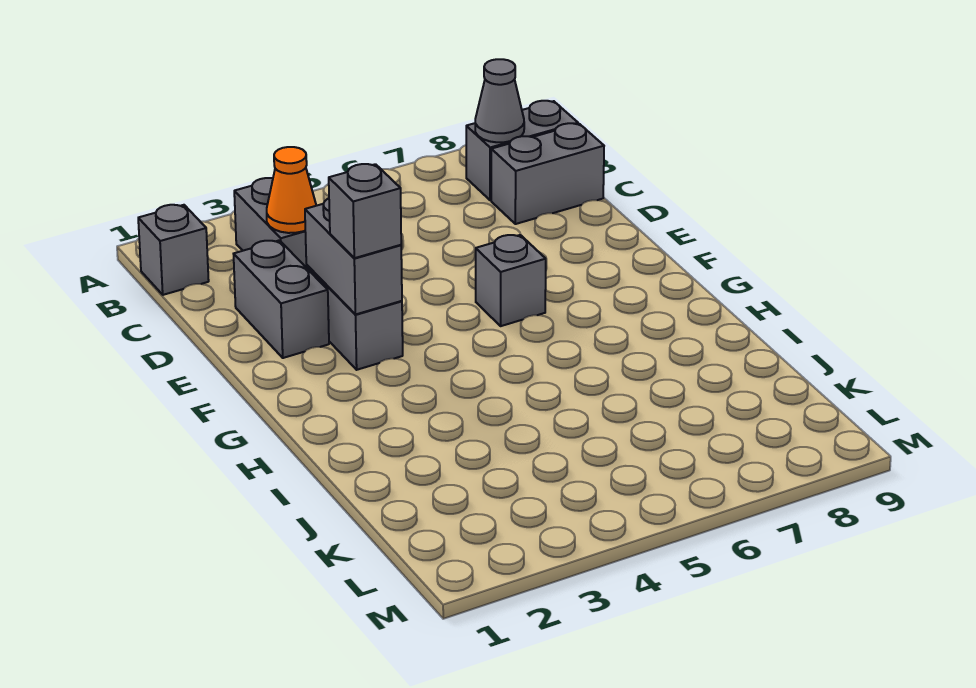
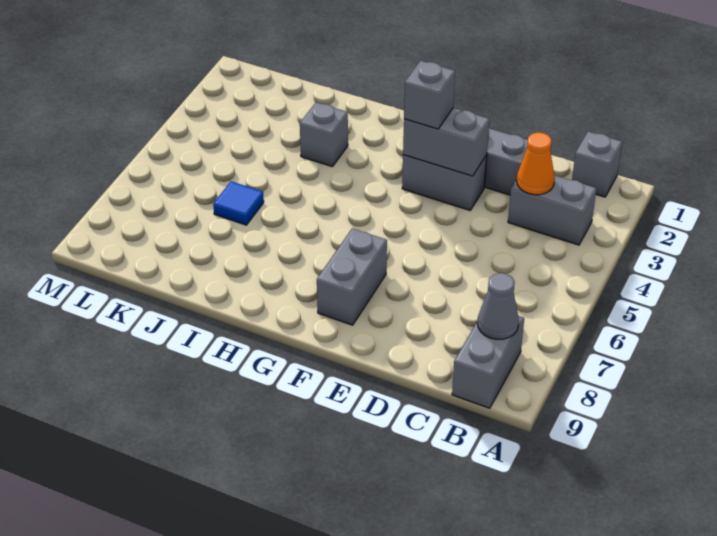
grey brick C8:C9 level 1 -> grey brick F7:F8 level 1
grey brick F6 level 1 -> grey brick I3 level 1
none -> blue tile J6 level 1

